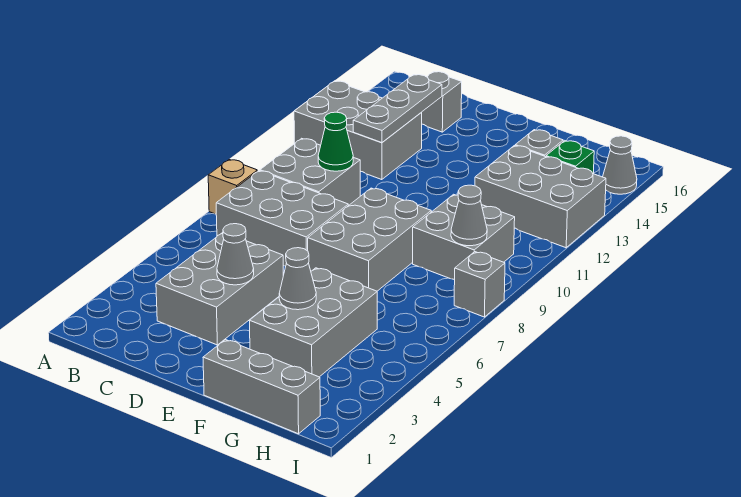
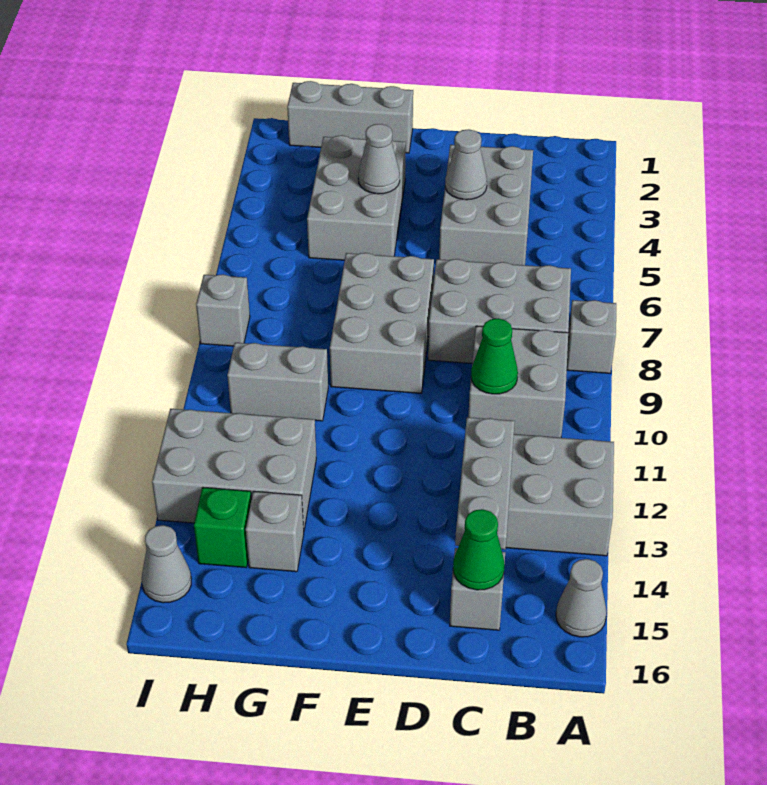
tan brick A8 level 1 -> grey brick A8 level 1
none -> green cone C15 level 2
grey brick G9:H10 level 1 -> grey brick G10:H10 level 1
grey cone H9 level 2 -> grey cone A15 level 1

